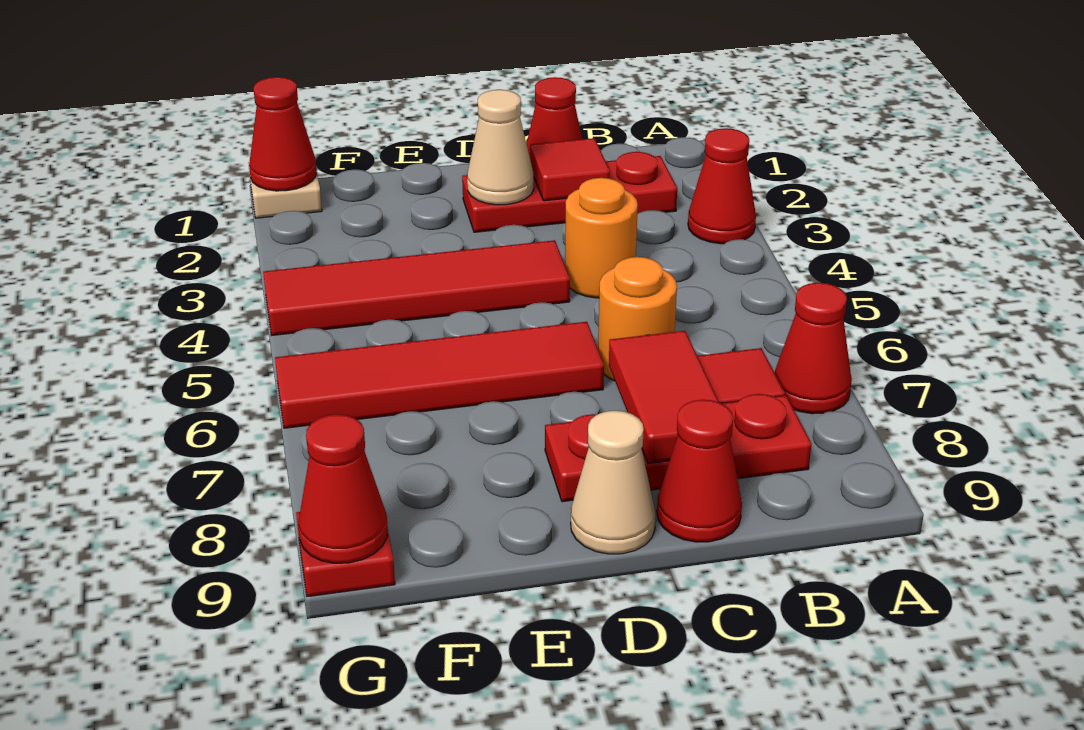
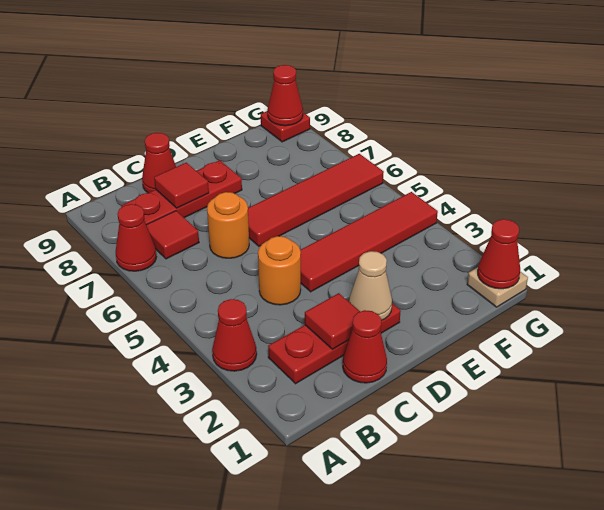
red tile C7:C8 level 2 -> red tile C8 level 2
tan cone D9 level 1 -> none

